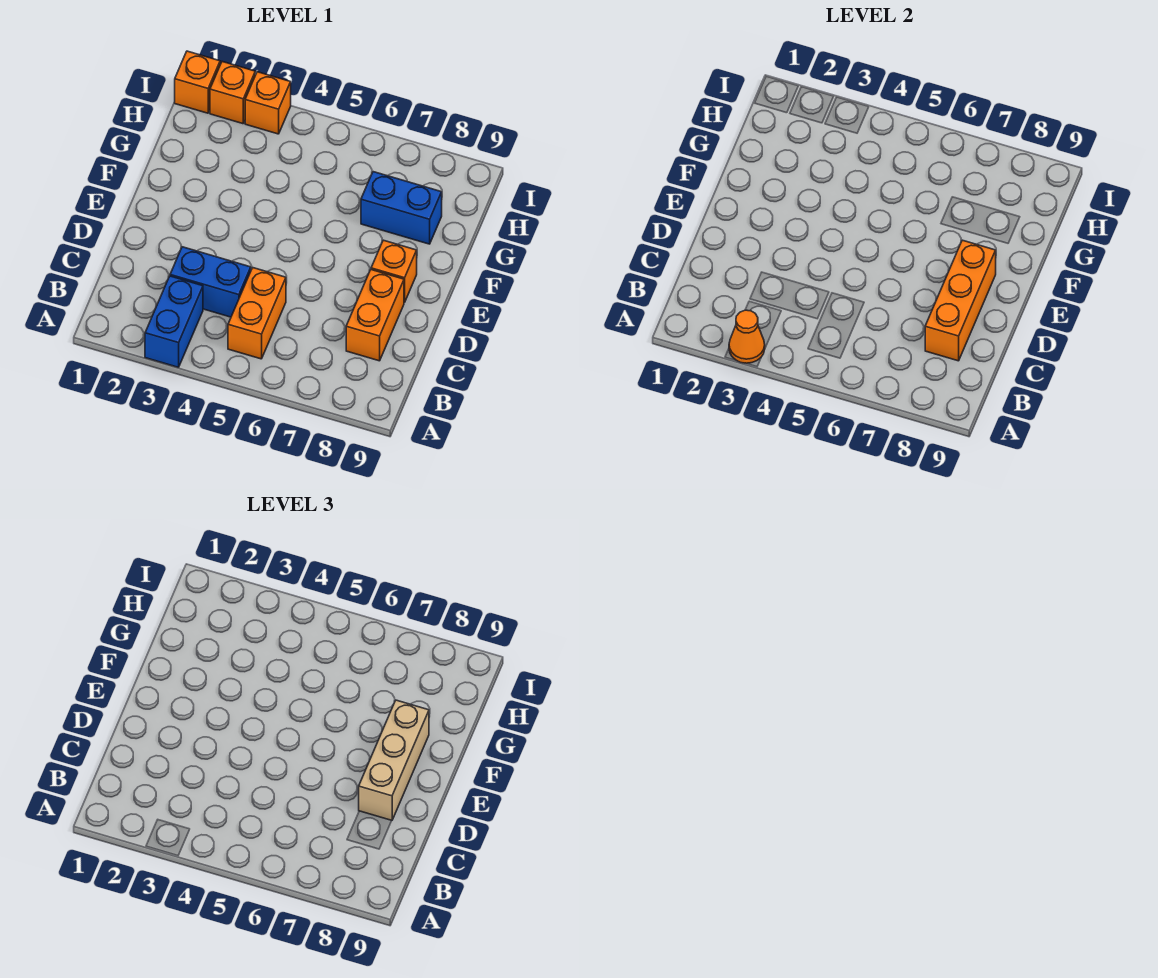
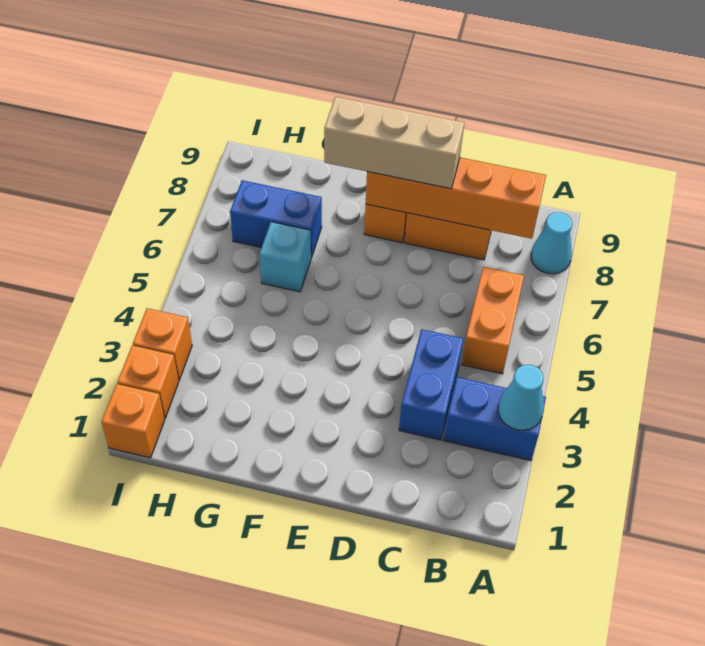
orange cone A3 level 2 -> cyan cone A3 level 2
none -> cyan cone A8 level 1
orange brick B5:C5 level 1 -> orange brick B5:B6 level 1
orange brick C8:E8 level 2 -> orange brick B8:E8 level 2
none -> cyan brick G6 level 1
blue brick G7:G8 level 1 -> blue brick G7:H7 level 1

